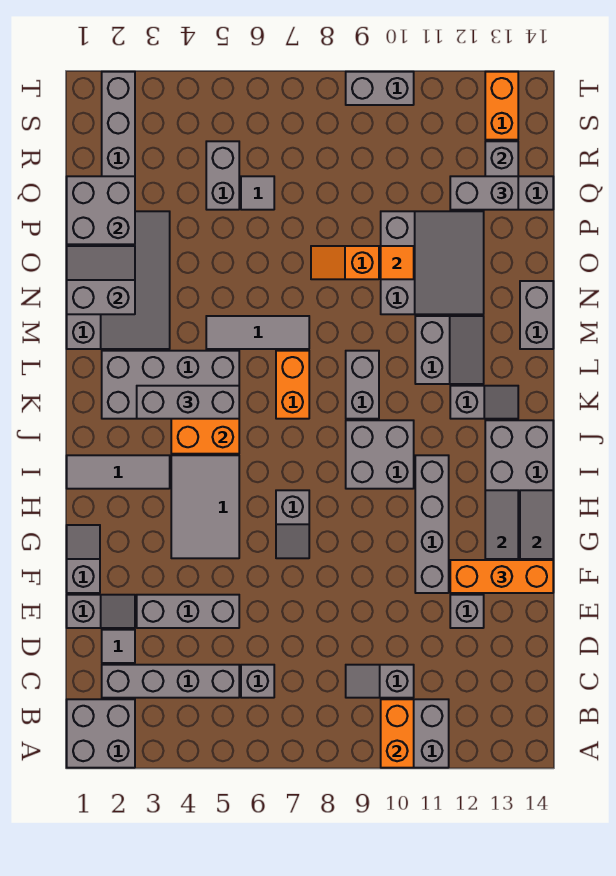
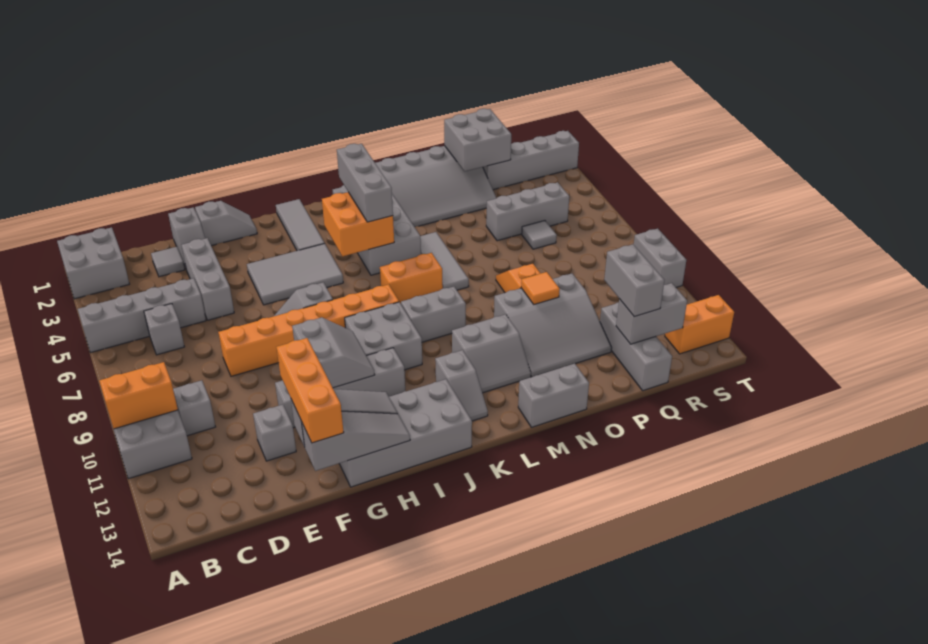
grey brick C2:C5 level 1 -> grey brick A5:D5 level 1
none -> orange brick E8:J8 level 1
grey slope N1:O2 level 2 top N -> grey slope G10:H11 level 2 top G
grey brick Q5:R5 level 1 -> grey brick P5:R5 level 1

